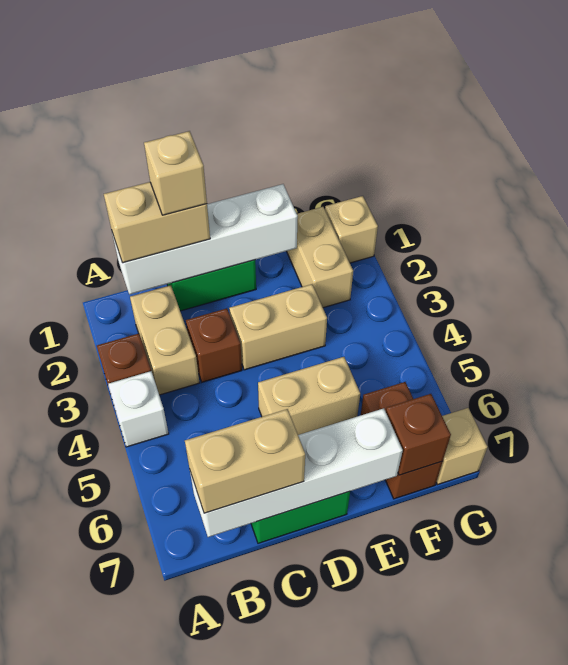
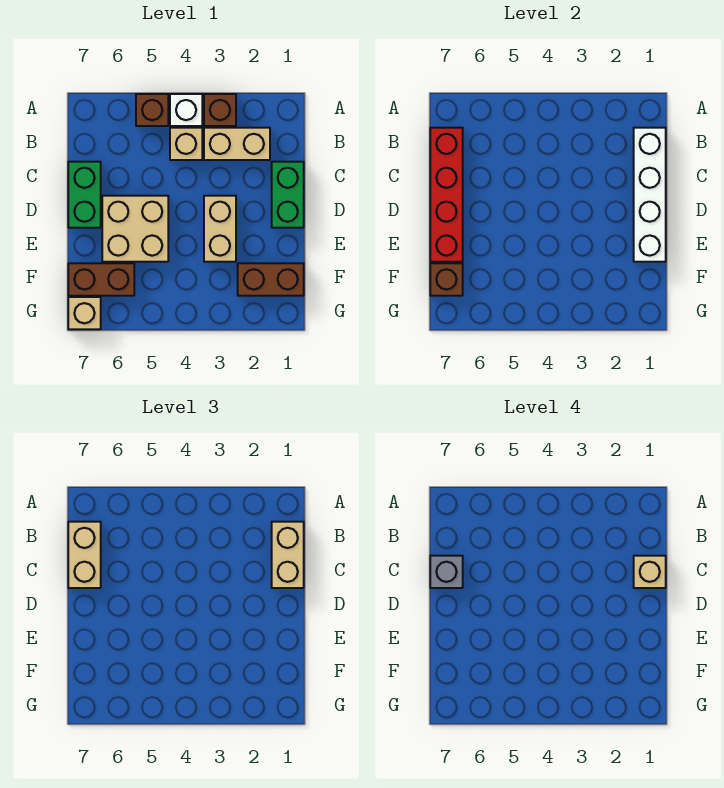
white brick B7:E7 level 2 -> red brick B7:E7 level 2
brown brick C3 level 1 -> brown brick A5 level 1
none -> grey brick C7 level 4
tan brick D5:E5 level 1 -> tan brick D5:E6 level 1
tan brick F1:F2 level 1 -> brown brick F1:F2 level 1
tan brick G1 level 1 -> tan brick B4 level 1

